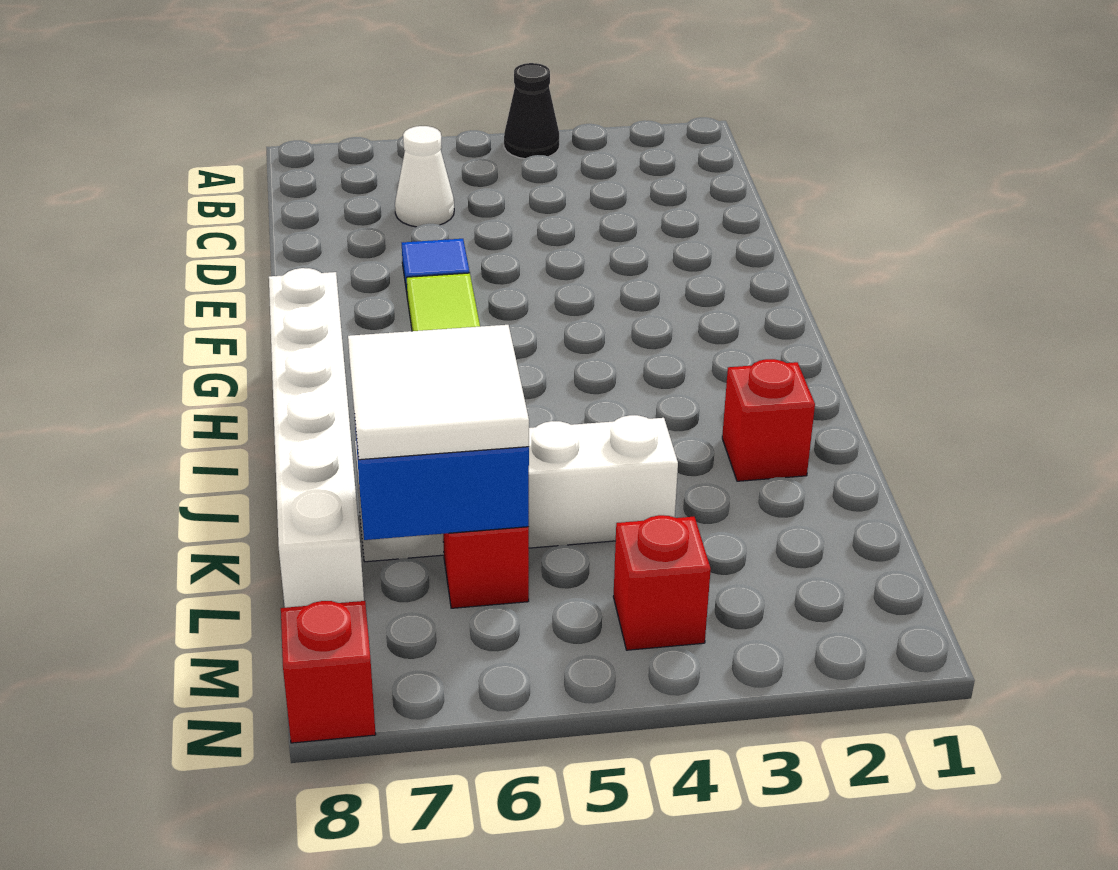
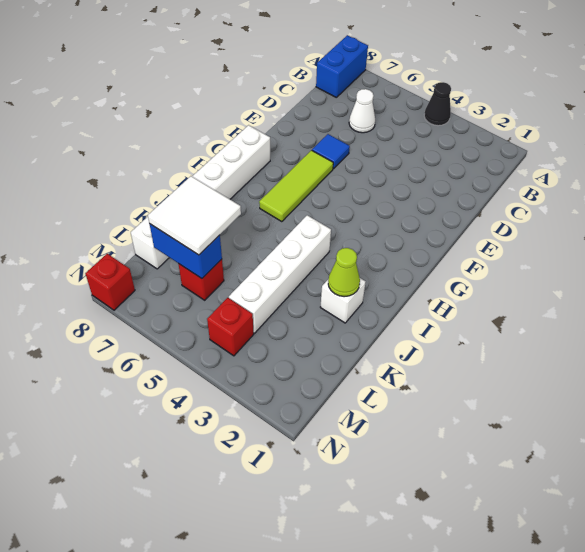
none -> blue brick A8:B8 level 1
red brick J2 level 1 -> white brick J2 level 1
none -> lime cone J2 level 2
white brick K4:K7 level 1 -> white brick I4:L4 level 1

